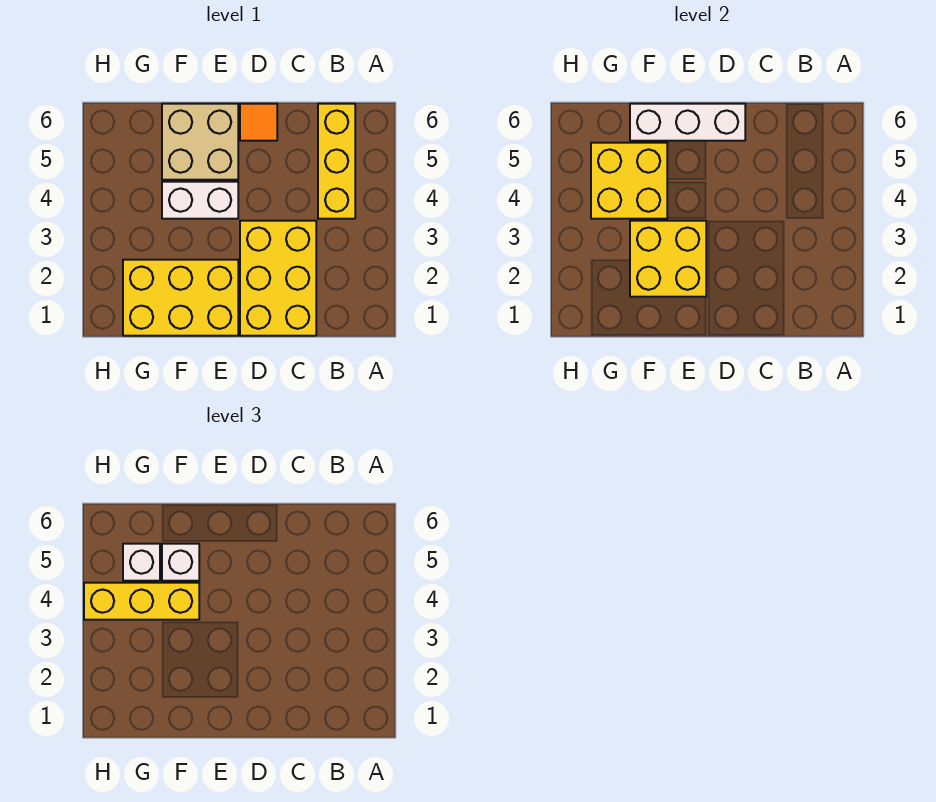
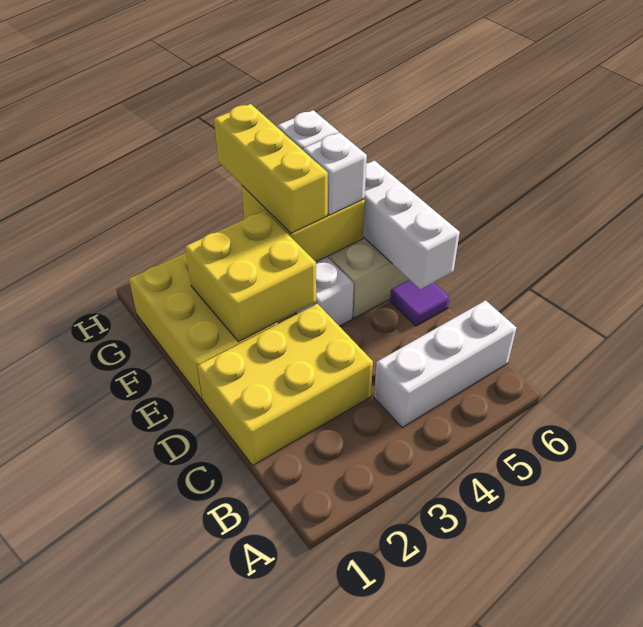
yellow brick B4:B6 level 1 -> white brick B4:B6 level 1
orange tile D6 level 1 -> purple tile D6 level 1

